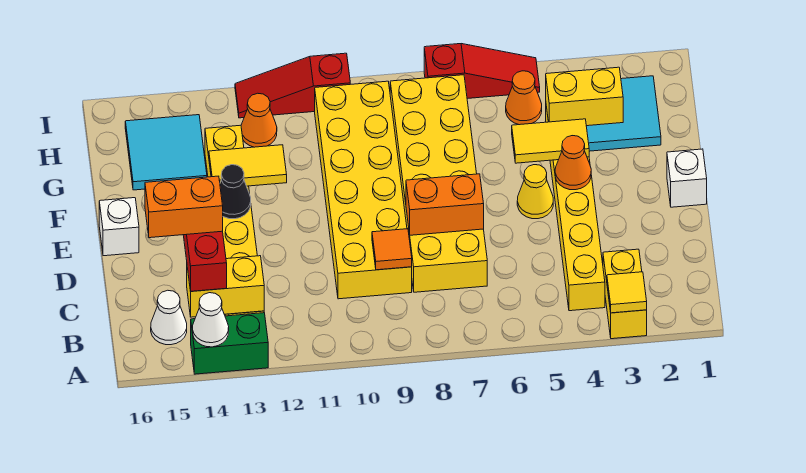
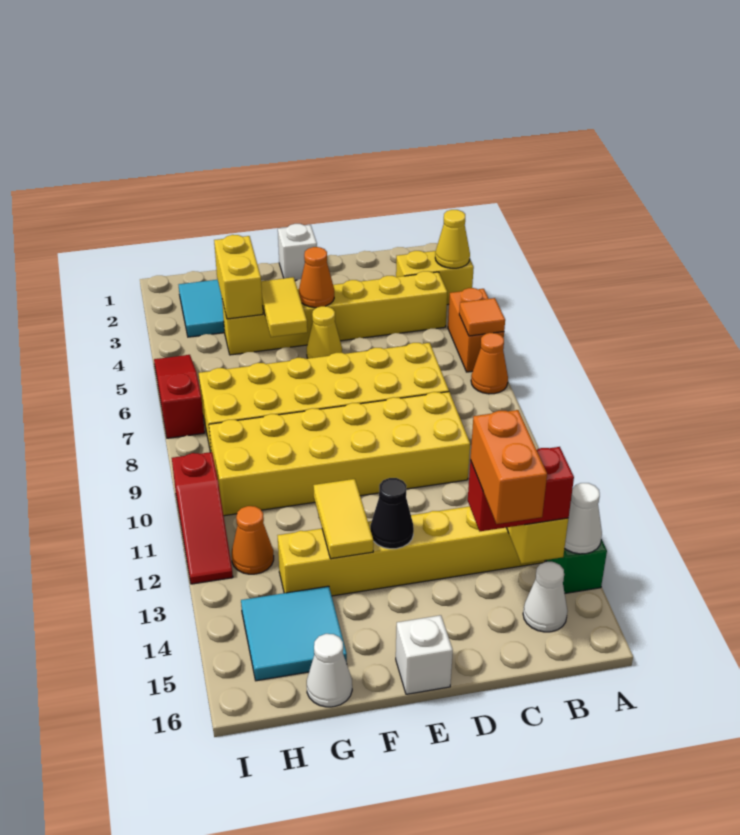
yellow tile A3 level 2 -> yellow cone A3 level 2
orange tile C9 level 2 -> orange tile A6 level 2
orange brick D7:D8 level 2 -> orange brick A5:A6 level 1
none -> white cone G16 level 1
orange cone H5 level 1 -> orange cone A7 level 1

